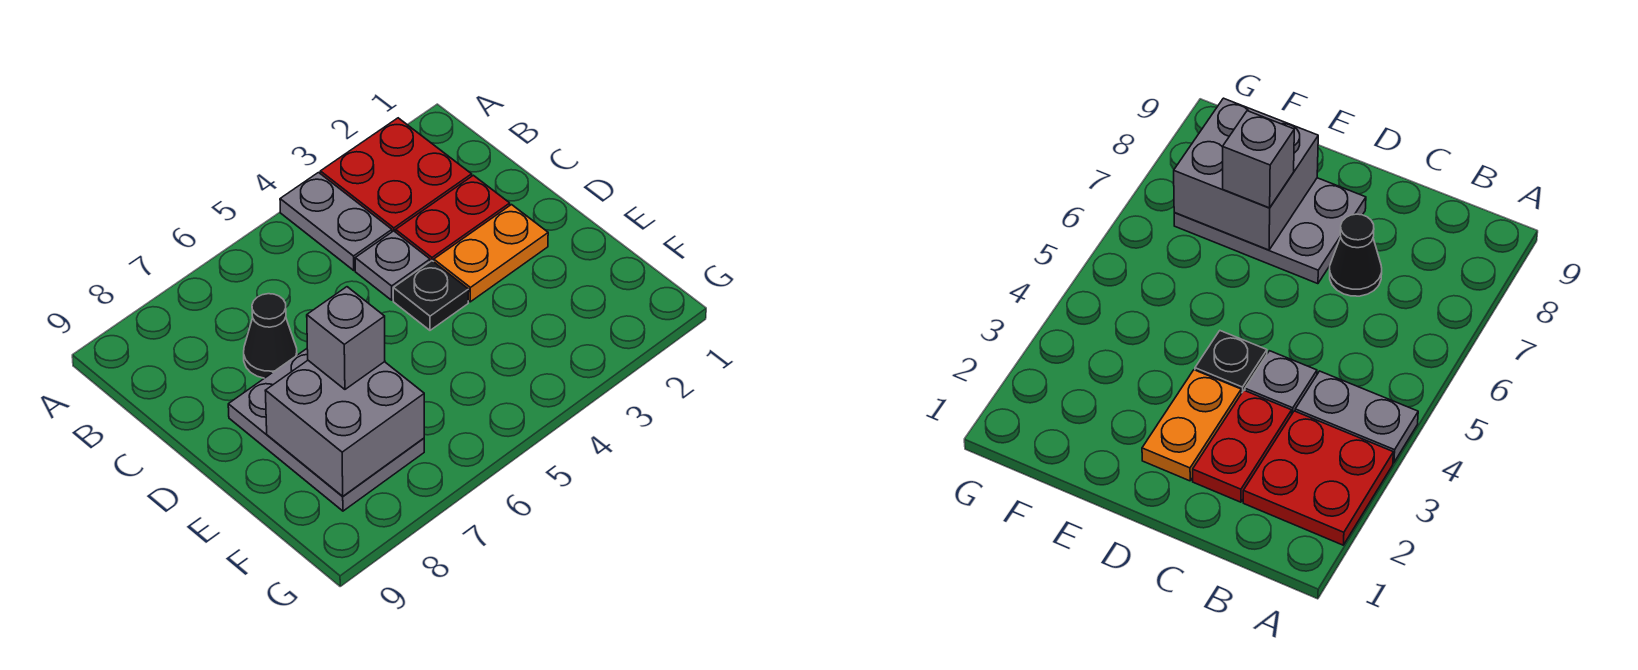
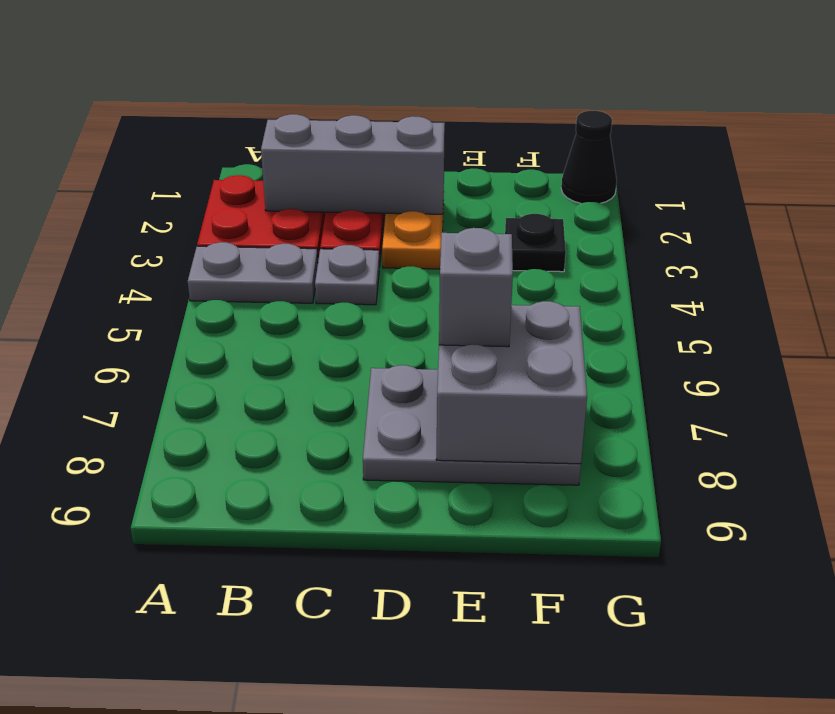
none -> grey brick B2:D2 level 2
black cone C7 level 1 -> black cone G1 level 1
black plate D4 level 1 -> black plate F3 level 1

